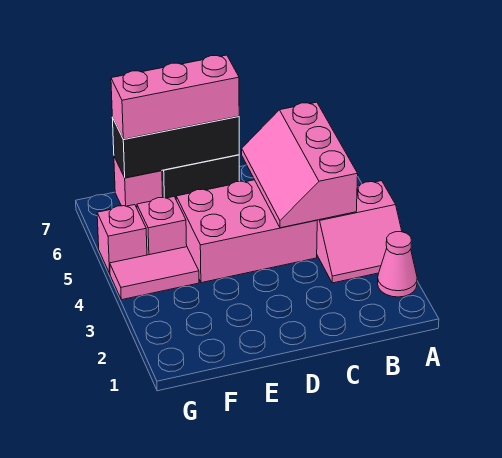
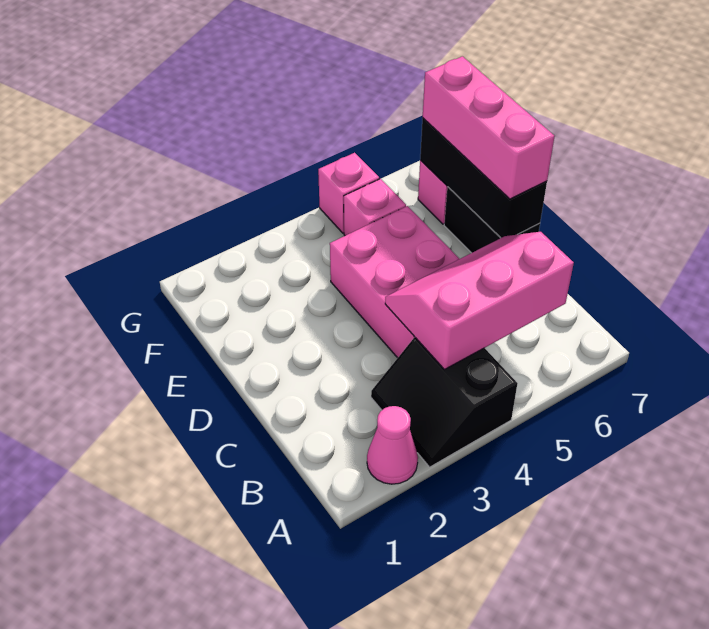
pink slope A3:B4 level 1 top 4 -> black slope A3:B4 level 1 top 4
pink tile F4:G4 level 1 -> none

